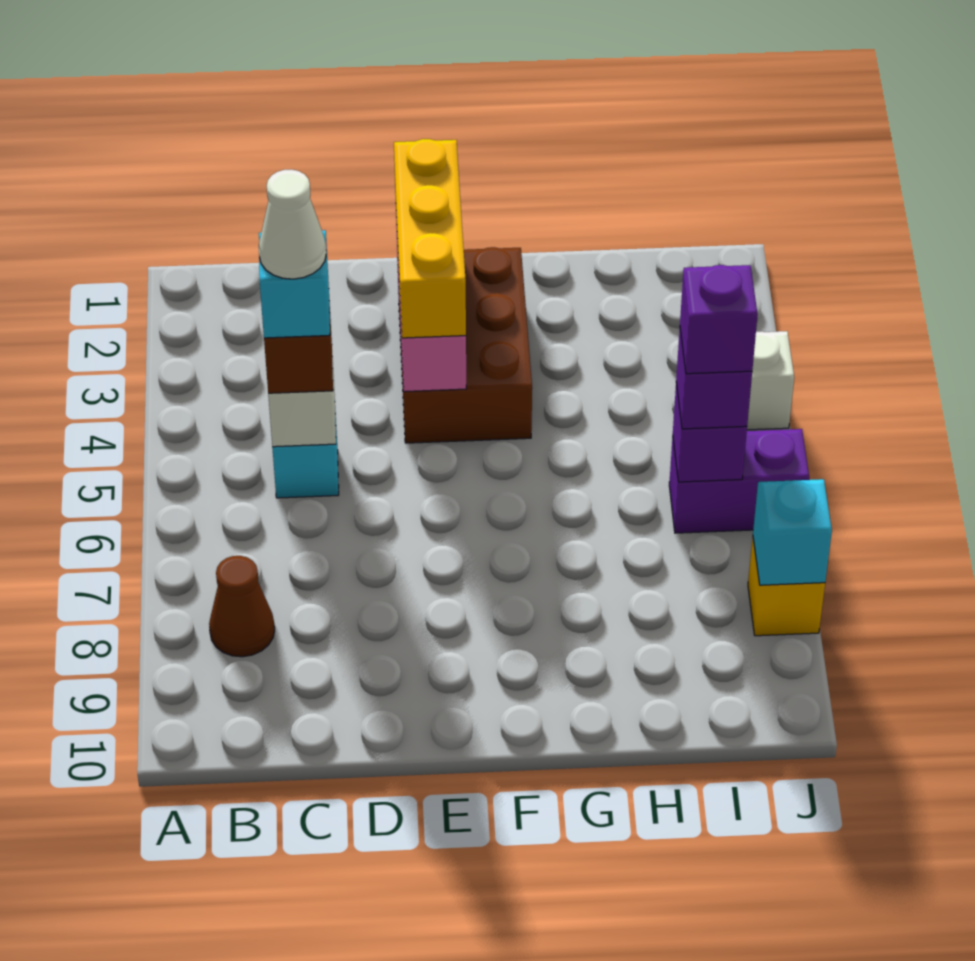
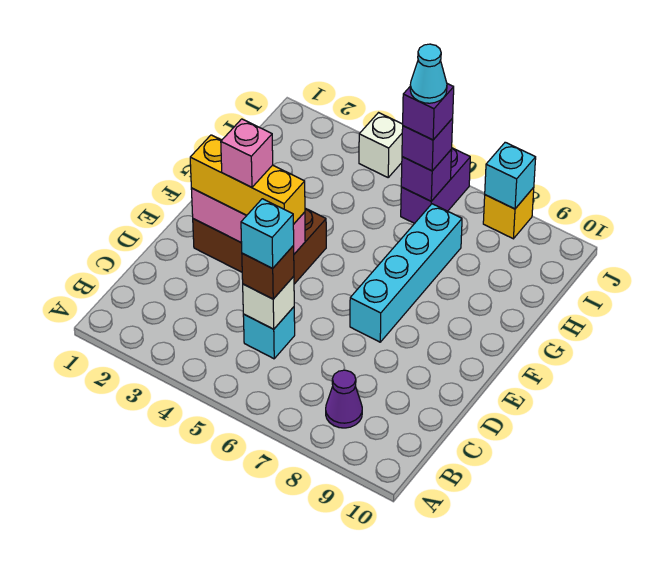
brown cone B8 level 1 -> purple cone B8 level 1
white cone C5 level 5 -> none
none -> pink brick E3 level 4
none -> cyan brick E7:H7 level 1
none -> cyan cone I6 level 5

